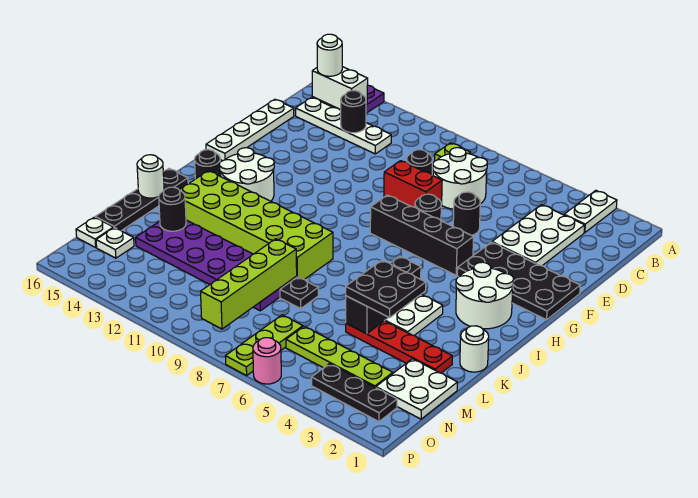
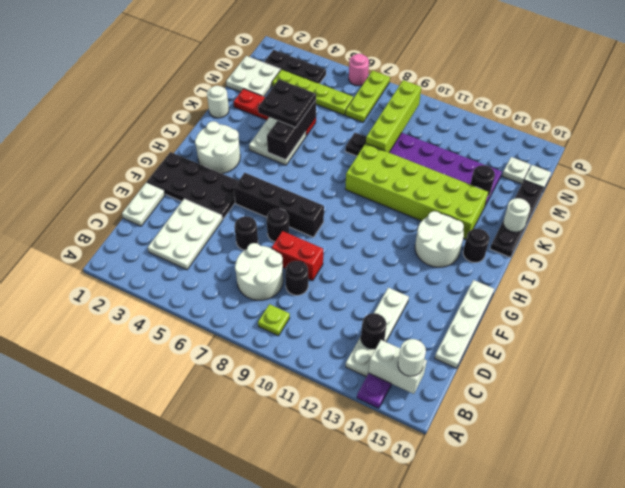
white plate A3:B3 level 1 -> white plate D1:E1 level 1
white plate C12:C15 level 1 -> white plate B13:E13 level 1

